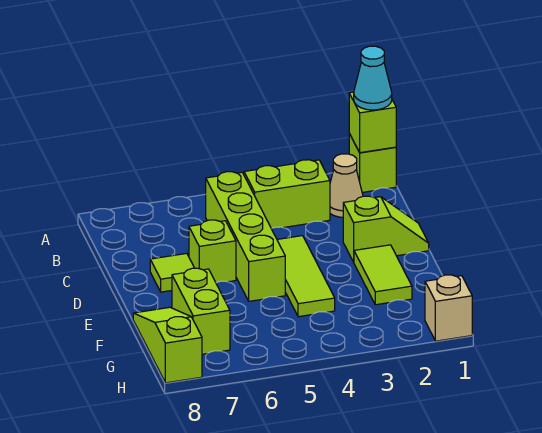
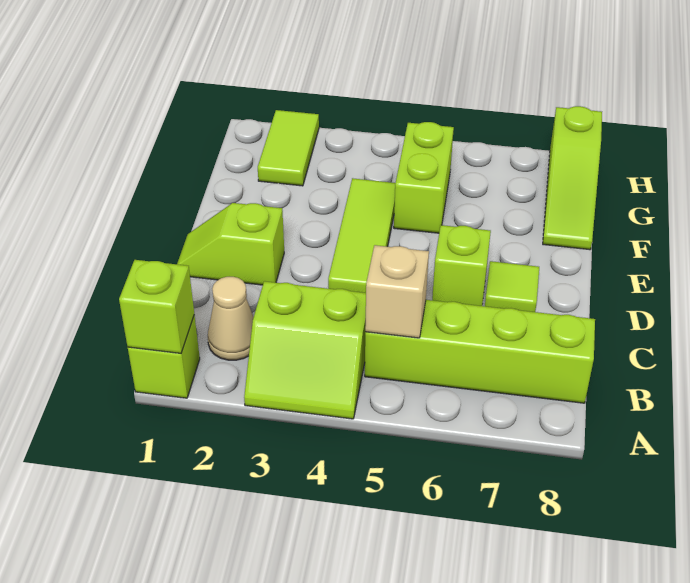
cyan cone A1 level 3 -> none
lime brick B5:E5 level 1 -> lime brick B5:B8 level 1
lime tile E2:F2 level 1 -> lime tile G2:H2 level 1
lime brick F7:G7 level 1 -> lime brick F5:G5 level 1
tan brick H1 level 1 -> tan brick B5 level 2

